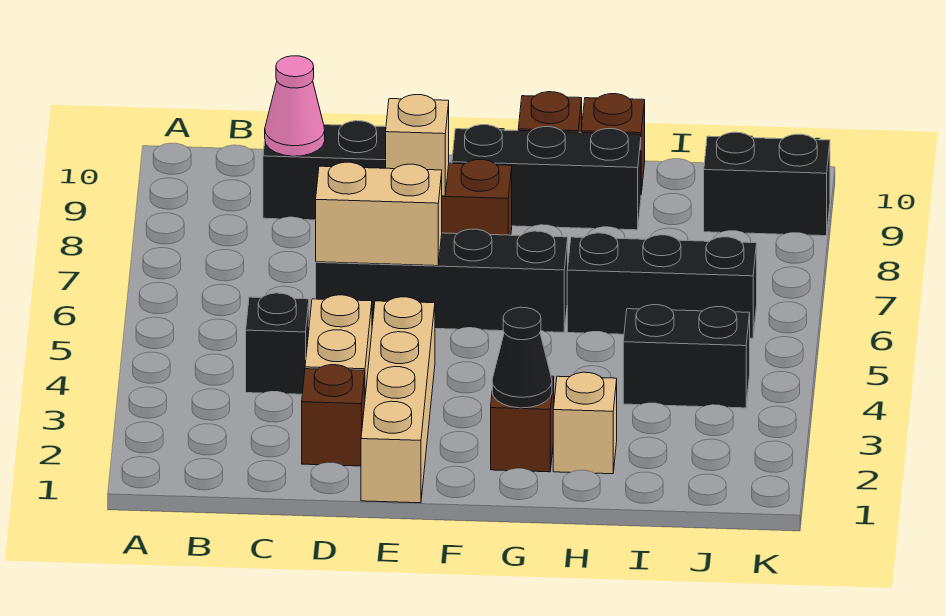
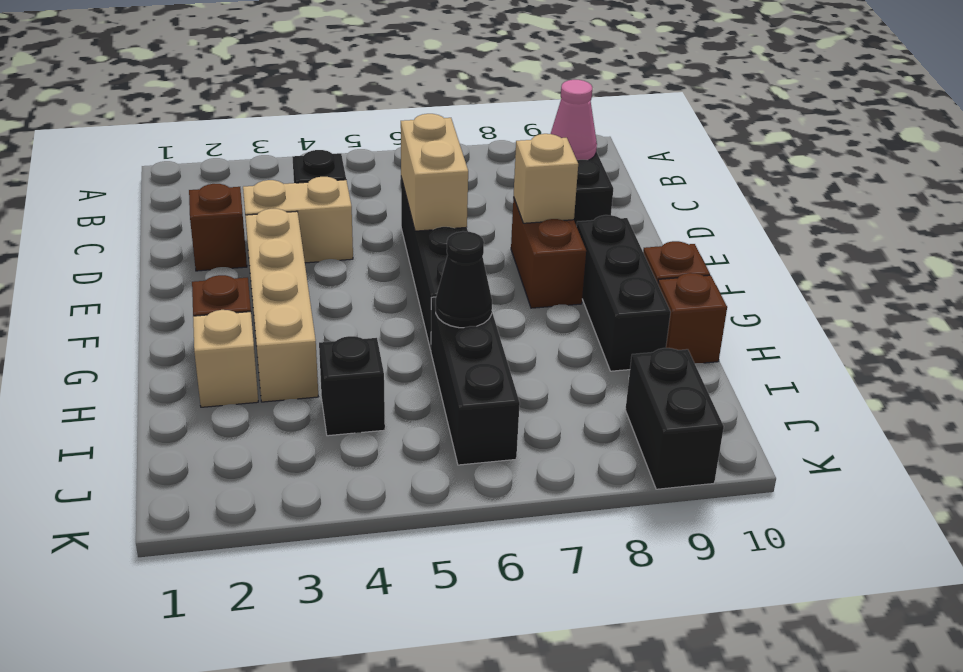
tan brick E1:E4 level 1 -> tan brick E3:H3 level 1
black cone G2 level 2 -> black cone H6 level 2
black brick I4:J4 level 1 -> black brick I4 level 1

